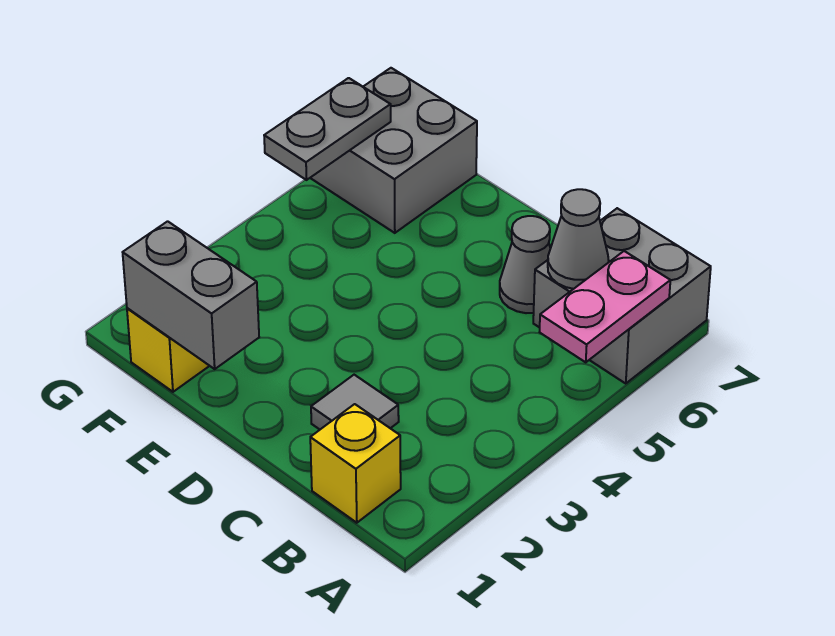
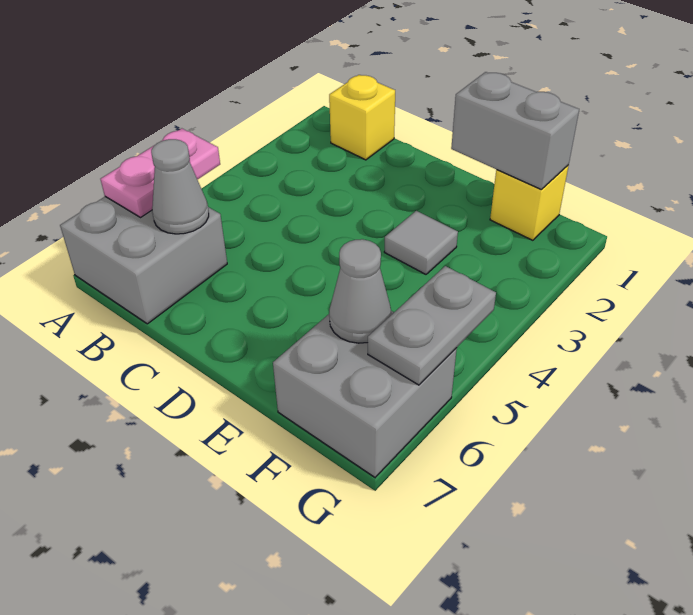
grey tile C2 level 1 -> grey tile E3 level 1
grey cone C6 level 1 -> grey cone F6 level 2

